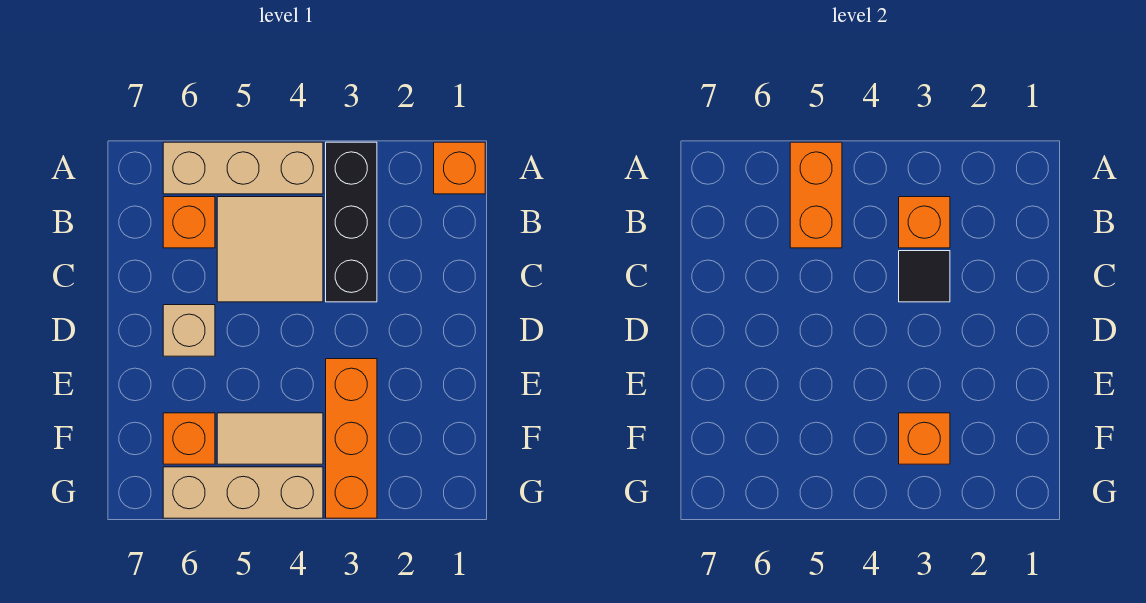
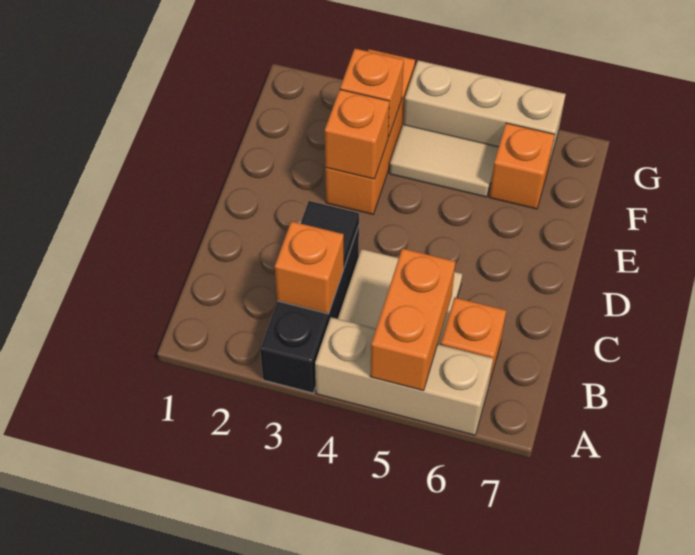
orange brick A1 level 1 -> orange brick E3 level 2
tan brick D6 level 1 -> none

